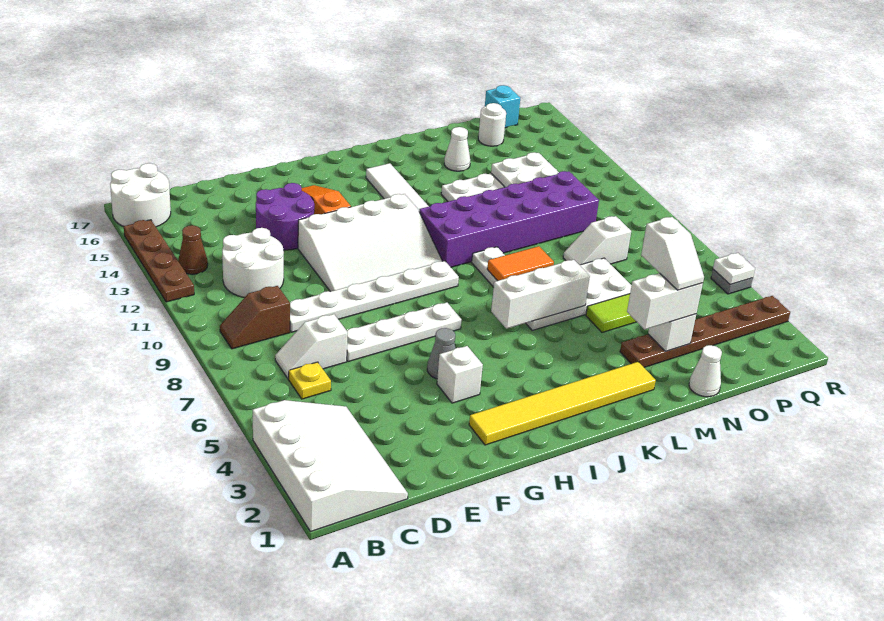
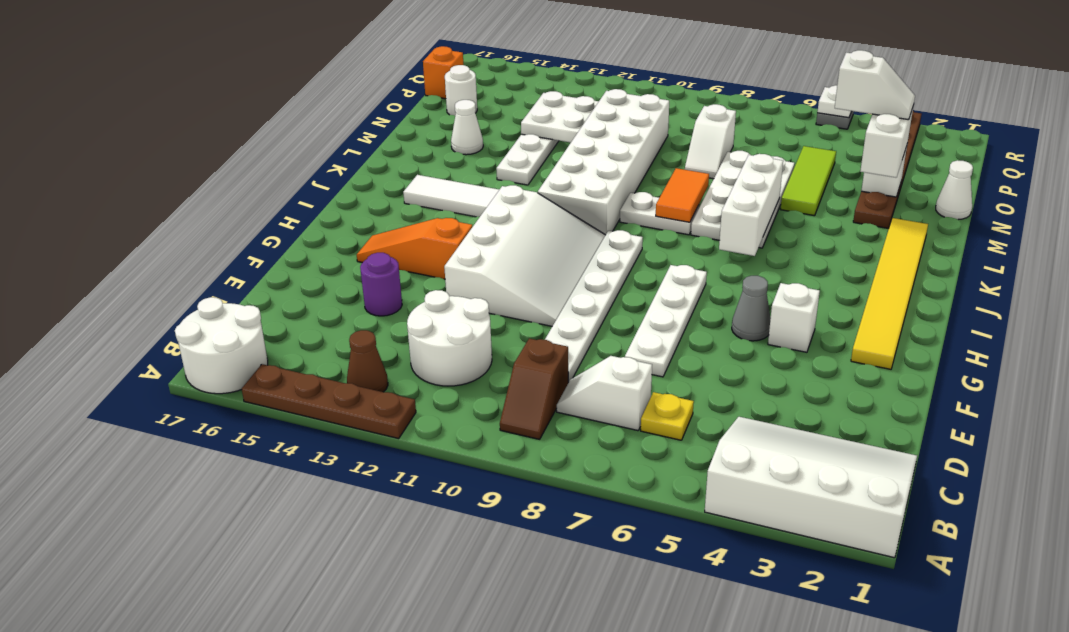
white slope C7:D7 level 1 top D -> white slope C7:C8 level 1 top 7
purple round brick E13:F14 level 1 -> purple round brick E14 level 1
purple brick J10:O11 level 1 -> white brick J10:O11 level 1
cyan brick P17 level 1 -> orange brick P17 level 1

